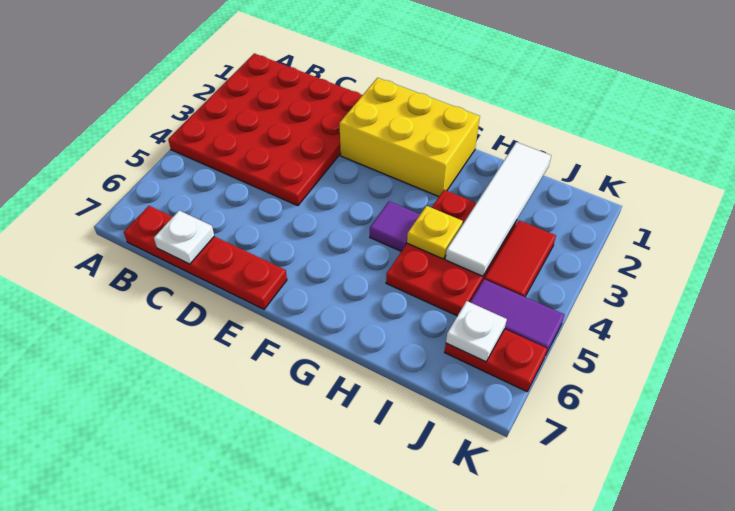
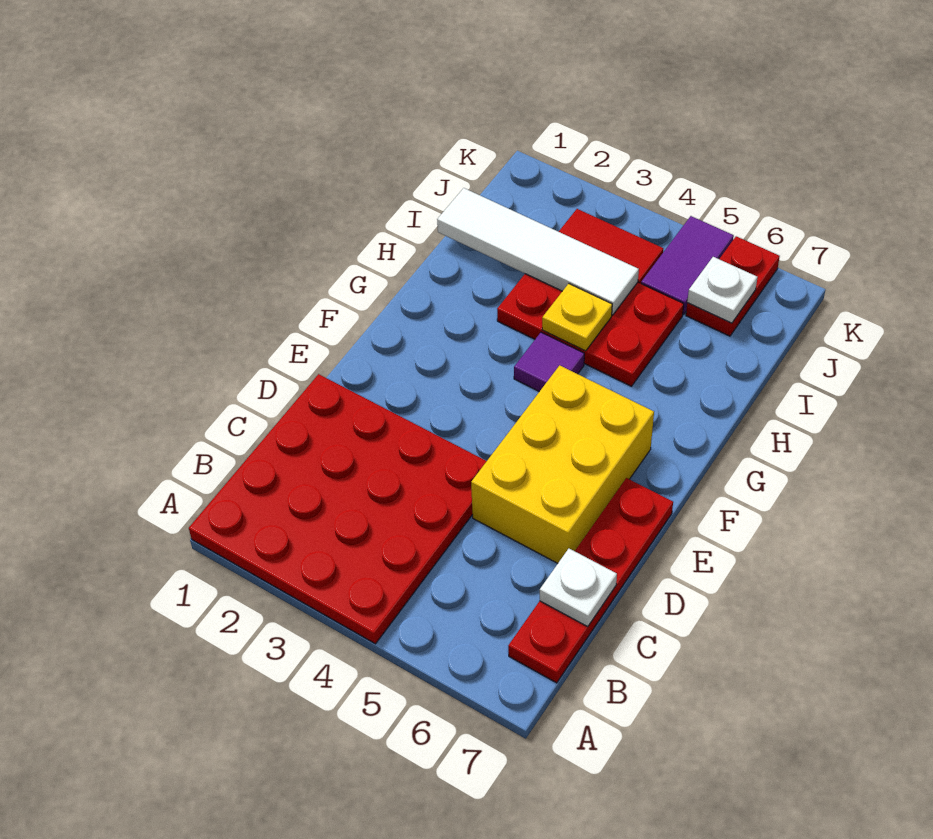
yellow brick E1:G2 level 1 -> yellow brick D5:F6 level 1

